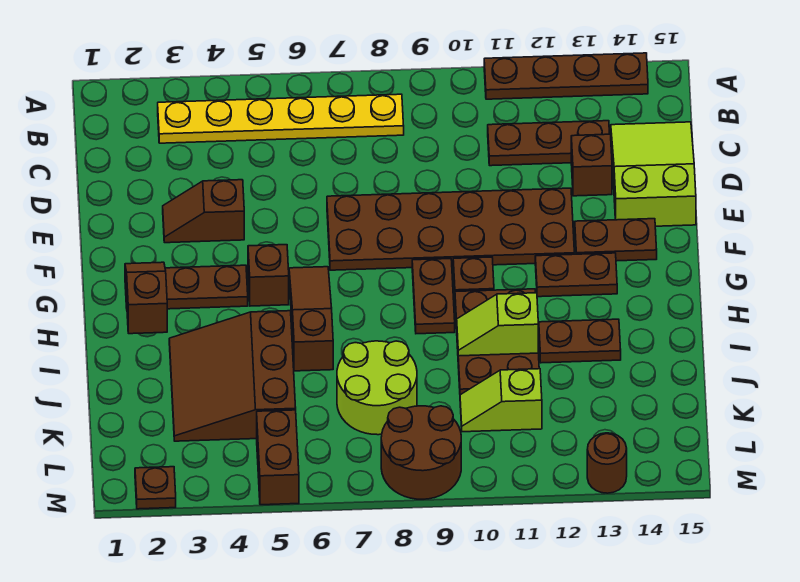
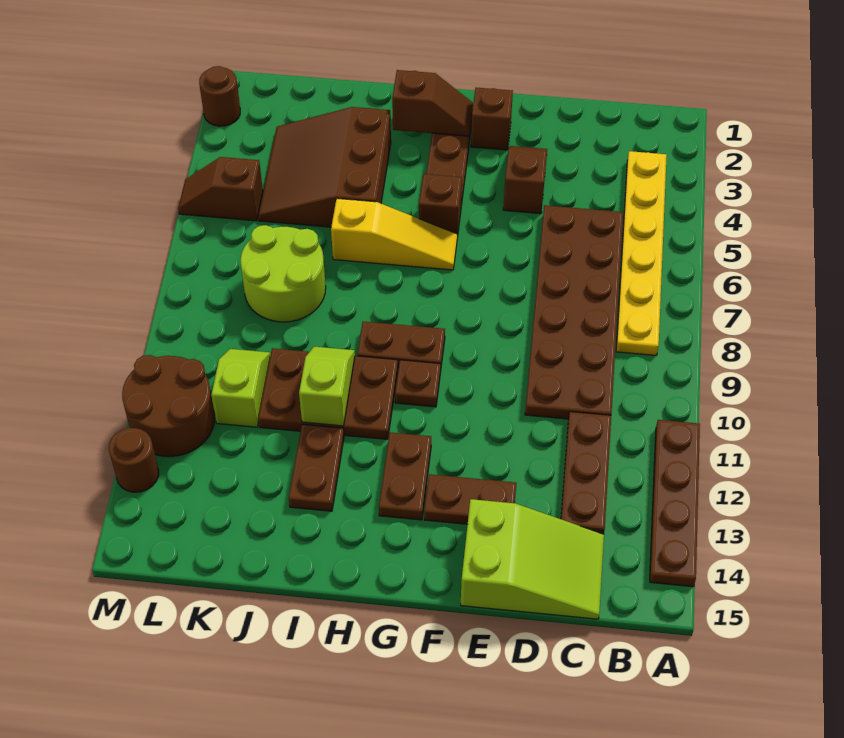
brown brick D13 level 1 -> brown brick F2 level 1
brown plate E7:F12 level 1 -> brown plate C5:D10 level 1
brown plate F13:F14 level 1 -> brown plate E13:F13 level 1
brown slope G6:I6 level 1 top I -> yellow slope G6:I6 level 1 top I
brown slope I3:K5 level 1 top 5 -> brown slope I3:K5 level 1 top I
brown brick L5:M5 level 1 -> brown slope L5:M5 level 1 top L
brown round brick L8:M9 level 1 -> brown round brick L11:M12 level 1
brown plate M2 level 1 -> brown round brick M2 level 1

